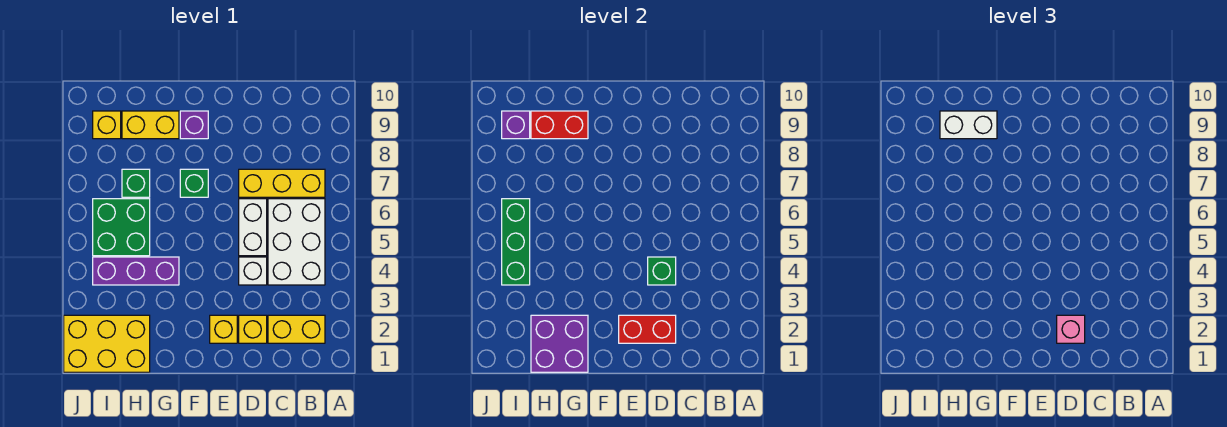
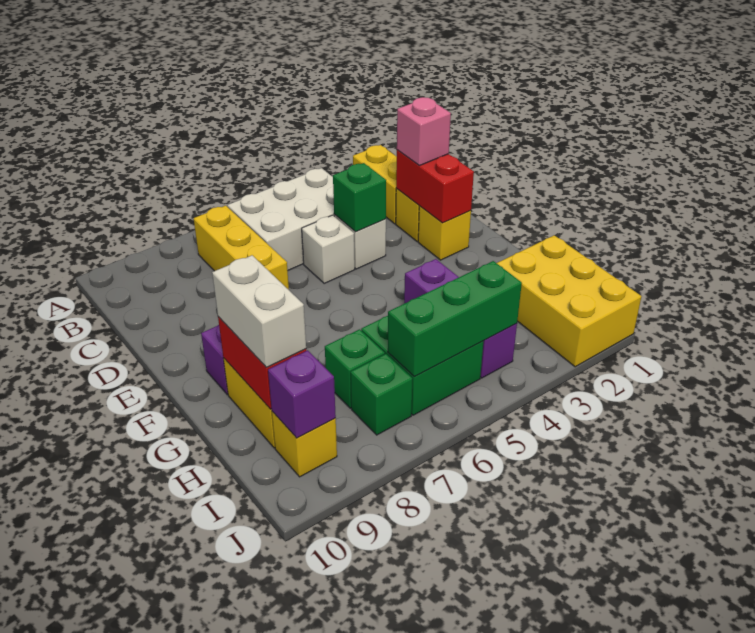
white brick D5:D6 level 1 -> white brick D5 level 1
green brick F7 level 1 -> green brick I7 level 1
purple brick G1:H2 level 2 -> none

